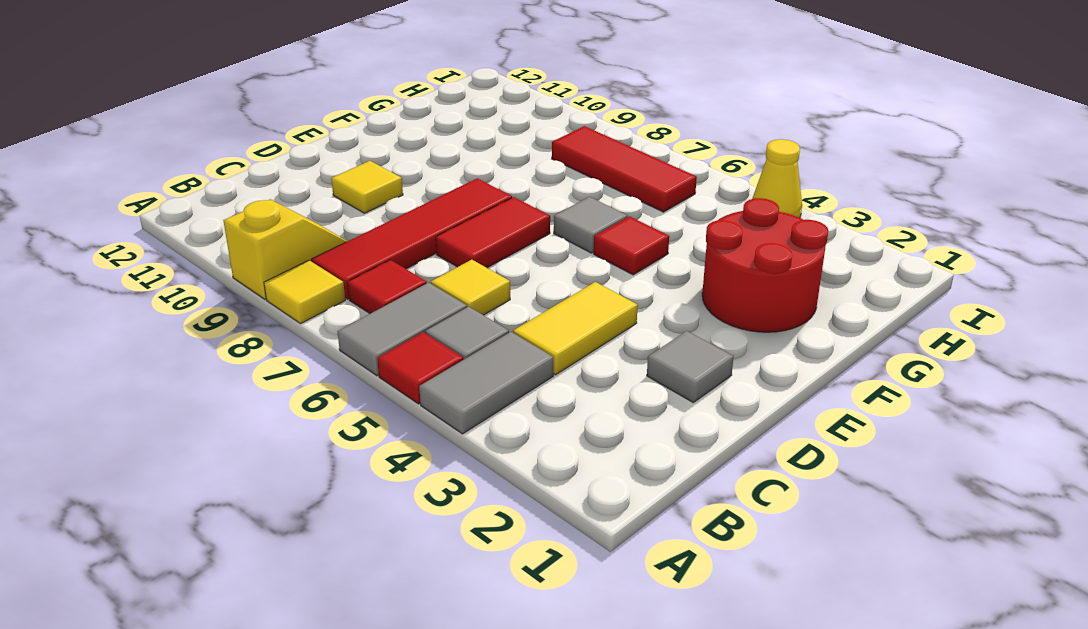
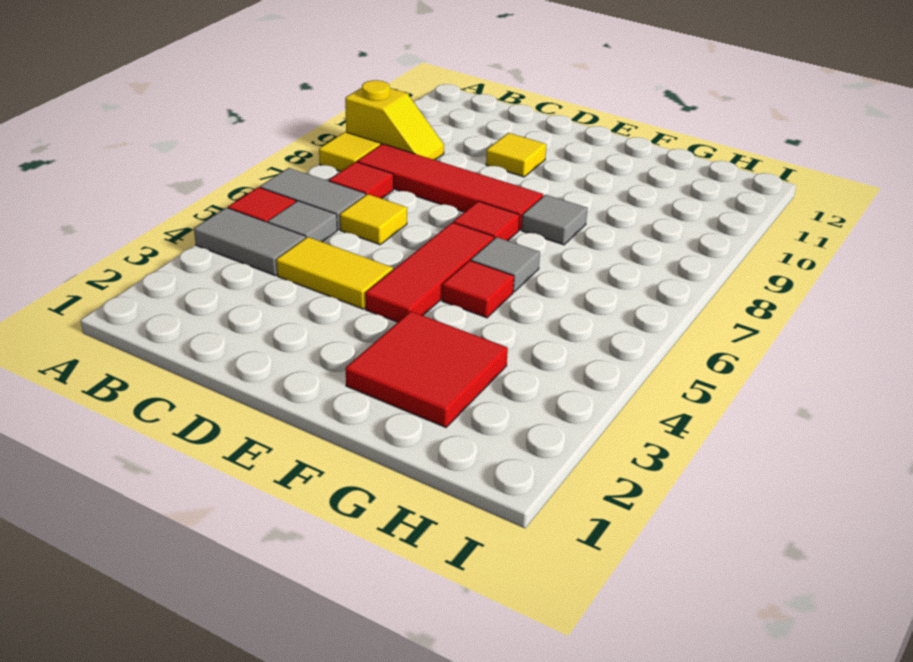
grey tile D2 level 1 -> grey tile F8 level 1
red tile D7:E7 level 1 -> red tile E7 level 1
red round brick F2:G3 level 1 -> red tile F2:G3 level 1
red tile H6:H8 level 1 -> red tile E4:E6 level 1
yellow cone I4 level 1 -> none

